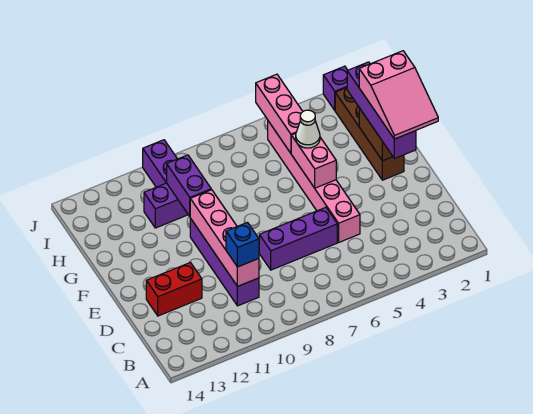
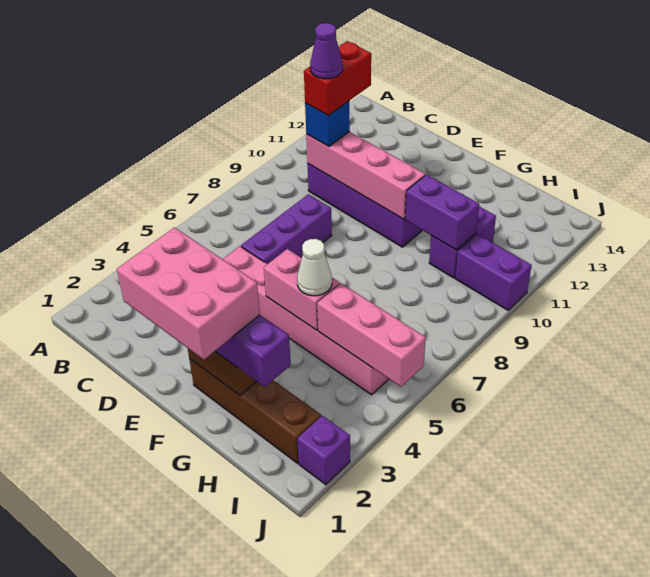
none -> purple cone C10 level 5
red brick D12:D13 level 1 -> red brick C10:C11 level 4
pink slope E1:G2 level 4 top G -> pink brick E1:G2 level 4

